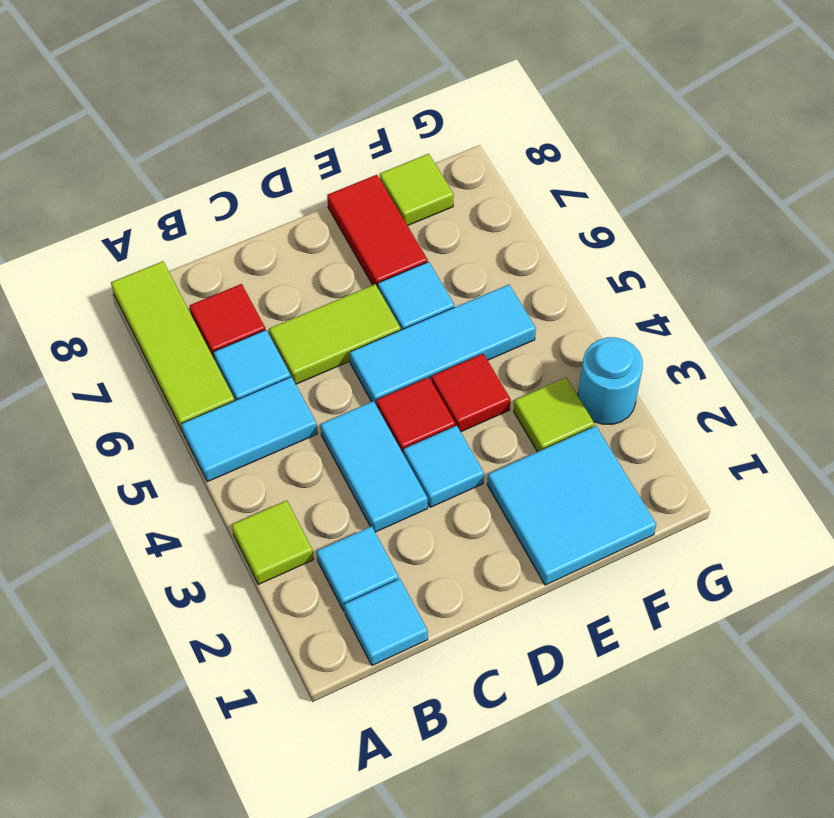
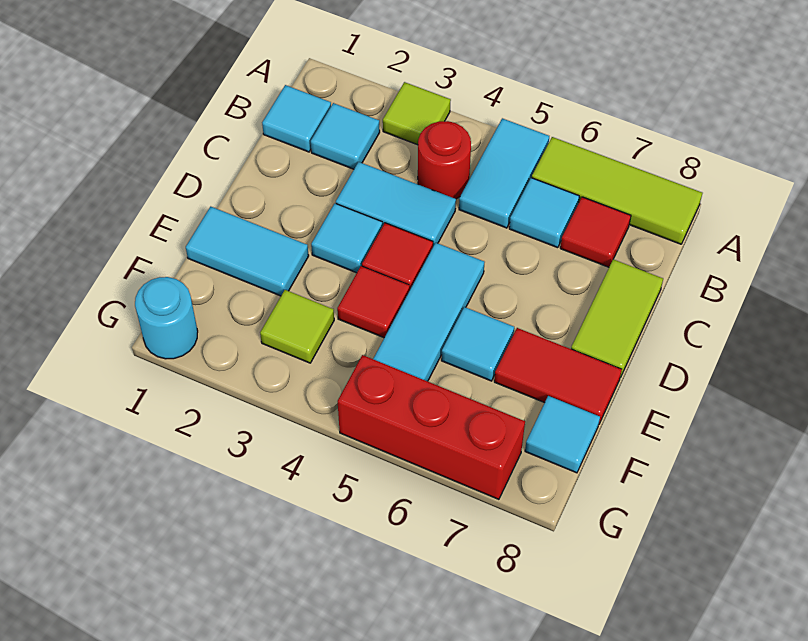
none -> red round brick B4 level 1
lime tile C6:D6 level 1 -> lime tile C8:D8 level 1
cyan tile E1:F2 level 1 -> cyan tile E1:E2 level 1
lime tile F8 level 1 -> cyan tile F8 level 1
cyan round brick G3 level 1 -> cyan round brick G1 level 1
none -> red brick G5:G7 level 1

